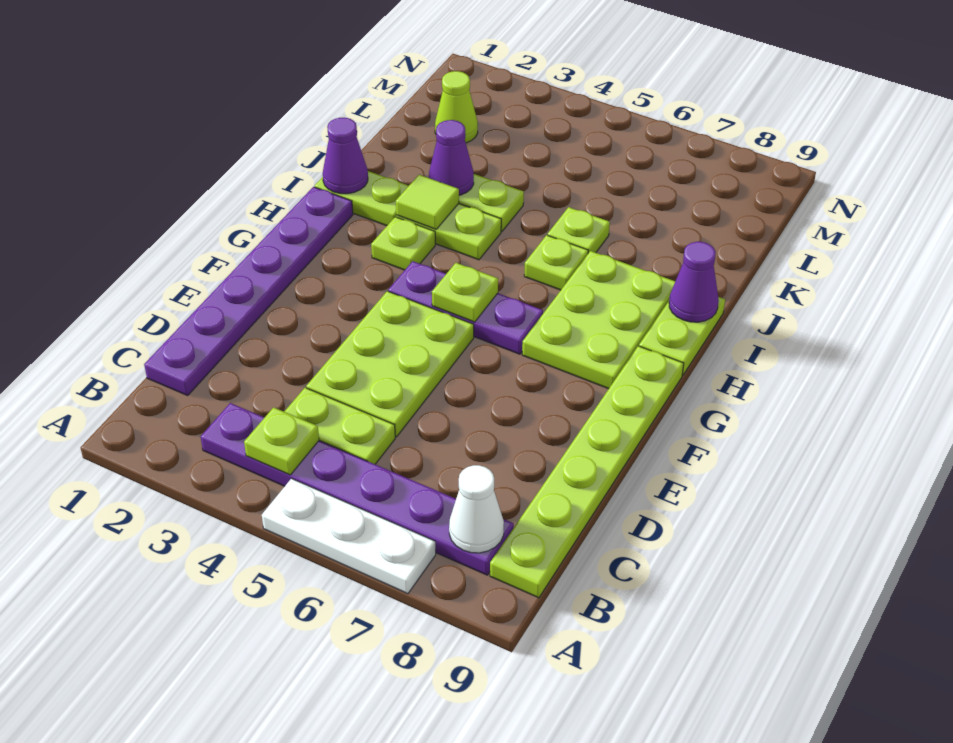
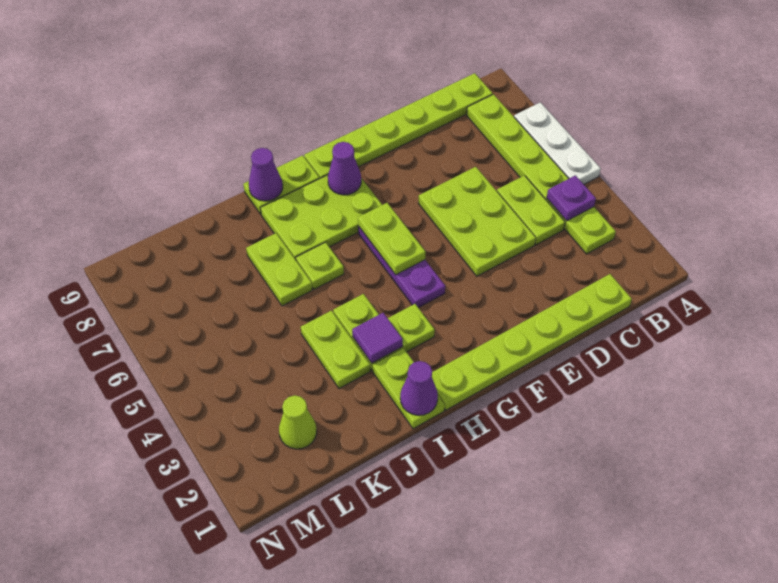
purple plate B3:B8 level 1 -> lime plate B3:B8 level 1
lime plate B4 level 2 -> purple plate B4 level 2
white cone B8 level 2 -> none
purple plate C1:H1 level 1 -> lime plate C1:H1 level 1
lime plate D4:F5 level 1 -> lime plate D4:E6 level 1
lime plate G5 level 2 -> lime plate G5:G6 level 2
lime tile I3 level 2 -> purple tile I3 level 2
purple cone J3 level 2 -> purple cone G8 level 2
lime plate J6 level 1 -> lime plate J6:J7 level 1

